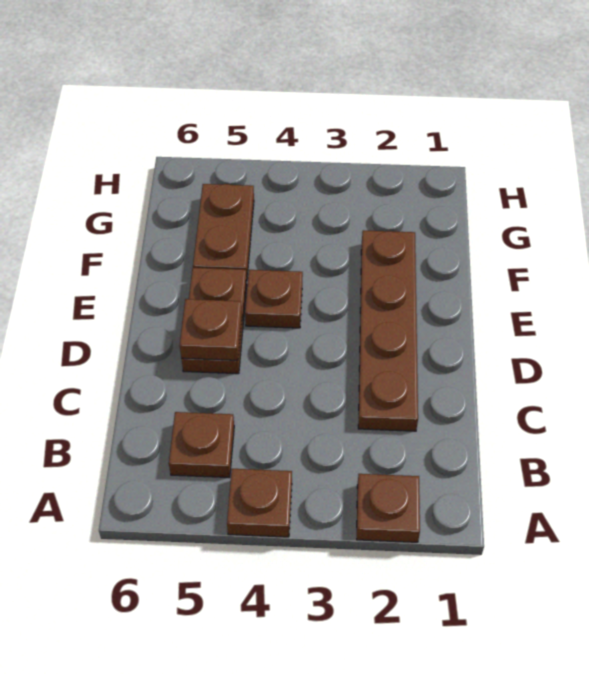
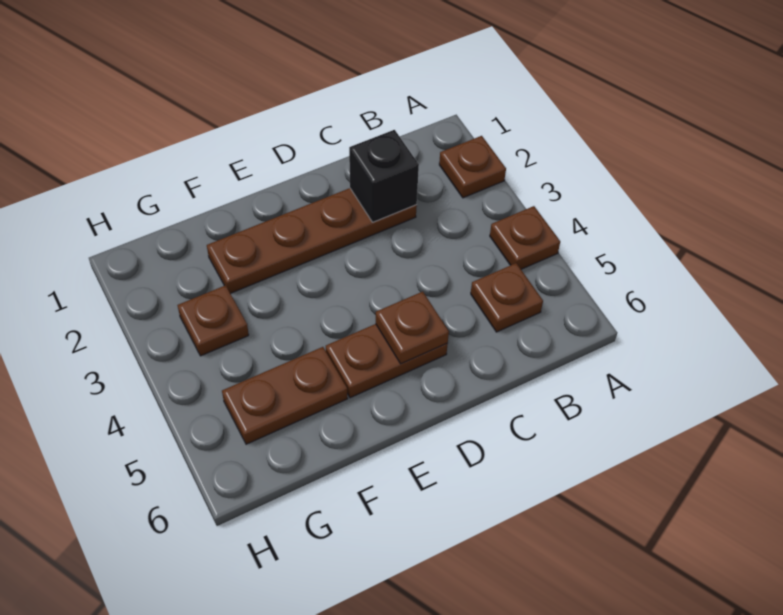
none -> black brick C2 level 2
brown plate E4 level 1 -> brown plate G3 level 1

